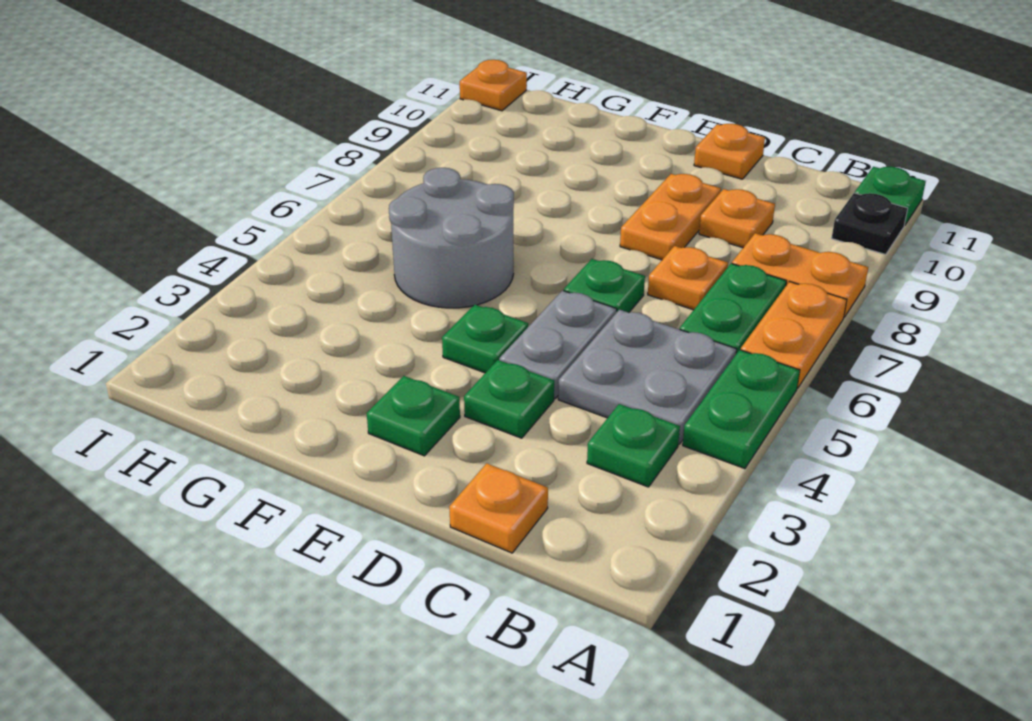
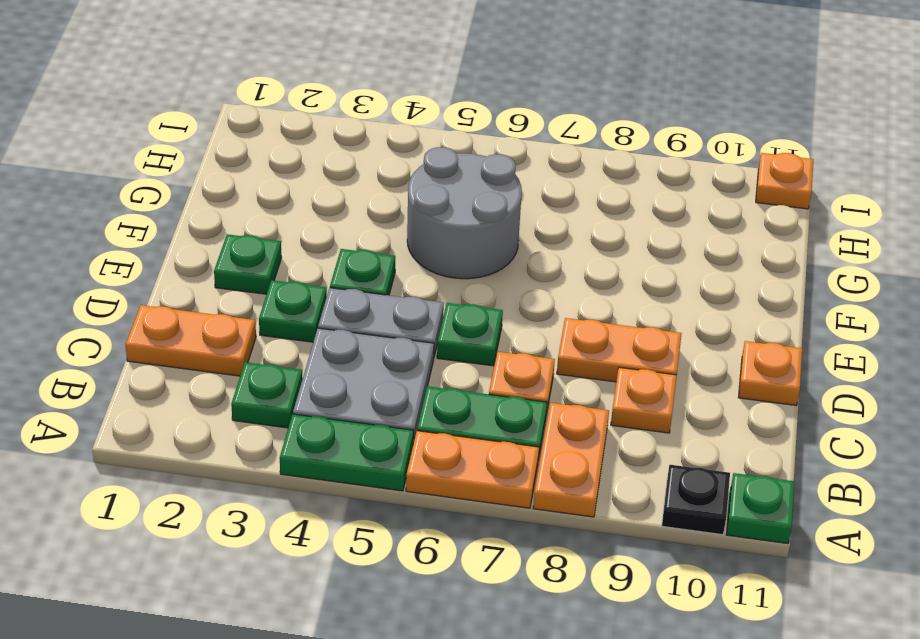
orange plate C1 level 1 -> orange plate C1:C2 level 1

